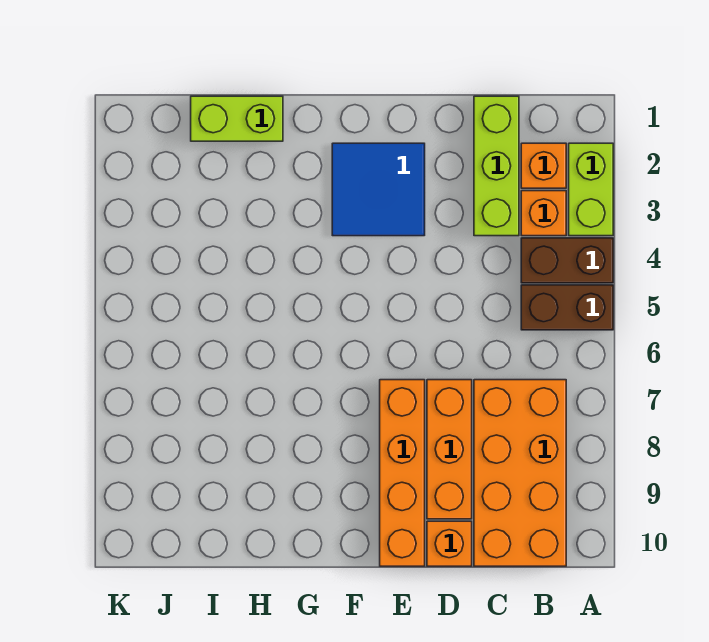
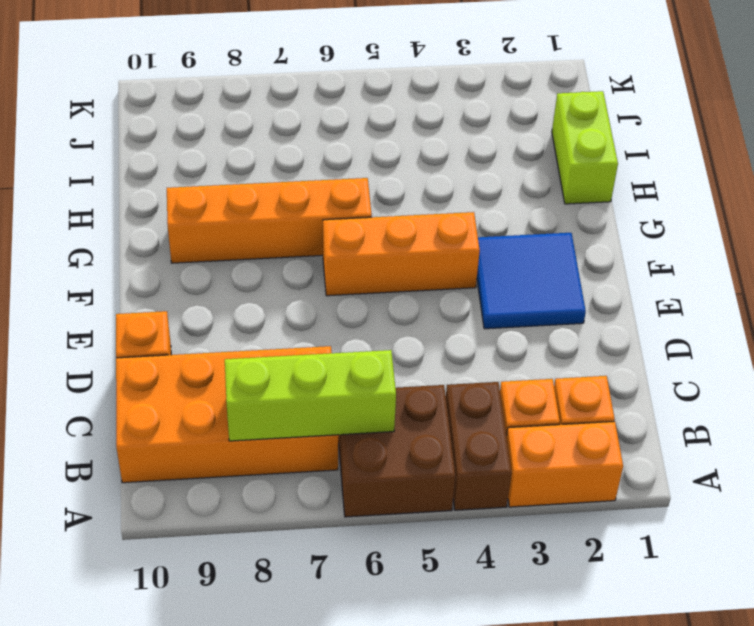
lime brick A2:A3 level 1 -> orange brick A2:A3 level 1
brown brick A5:B5 level 1 -> brown brick A5:B6 level 1
lime brick C1:C3 level 1 -> lime brick B6:B8 level 2
orange brick D7:D9 level 1 -> orange brick F4:F6 level 1
orange brick E7:E10 level 1 -> orange brick G6:G9 level 1

